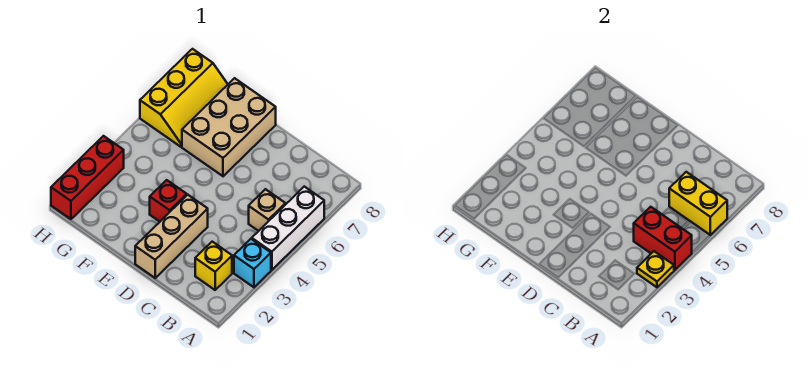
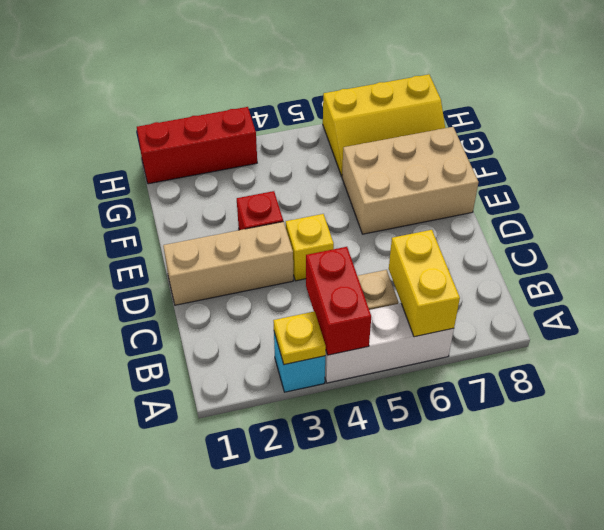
yellow brick B2 level 1 -> yellow brick D4 level 1

